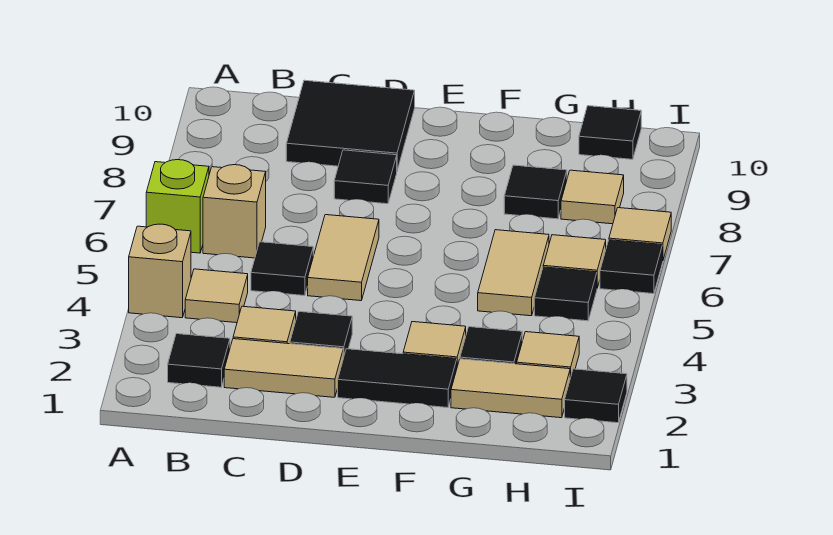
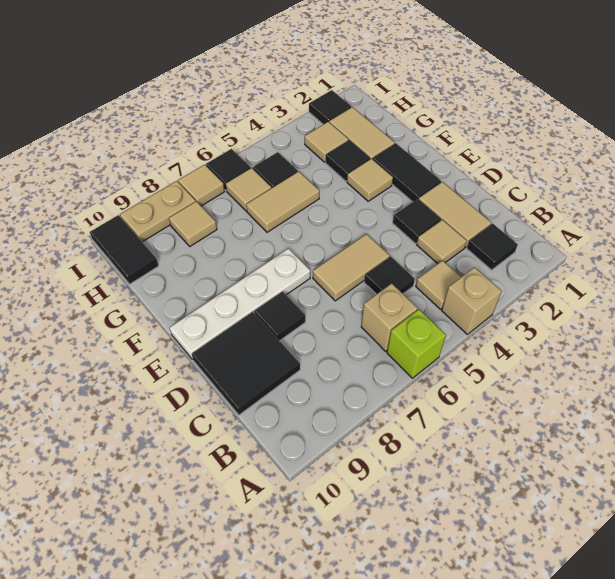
none -> white plate E7:E10 level 1
black tile G8 level 1 -> black tile I10 level 1
none -> tan plate I8:I9 level 1

